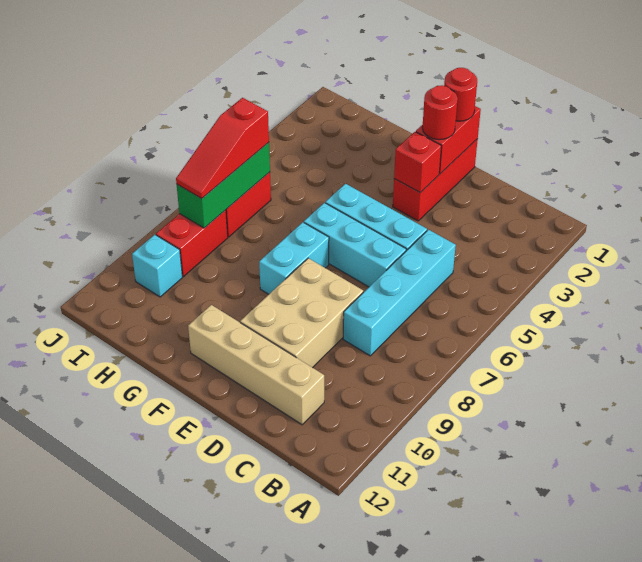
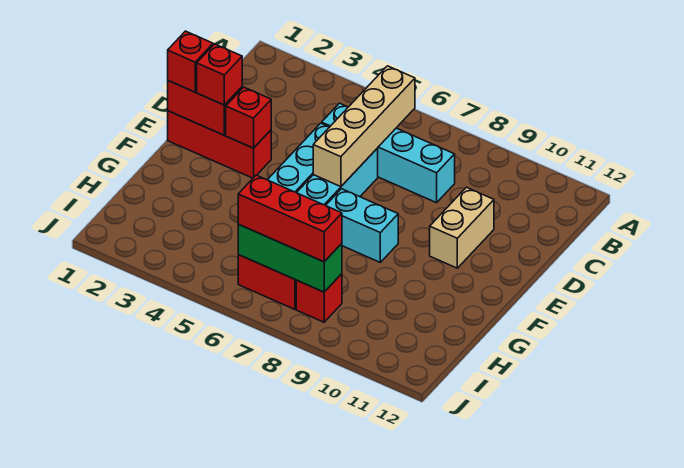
tan brick C11:F11 level 1 -> tan brick B6:E6 level 2
tan brick D8:E10 level 1 -> tan brick D10:E10 level 1
red round brick E1 level 3 -> red brick E1 level 3
red round brick E2 level 3 -> red brick E2 level 3
red slope I6:I8 level 3 top 6 -> red brick I6:I8 level 3
red brick I8:I9 level 1 -> red brick I8 level 1
cyan brick I10 level 1 -> none

